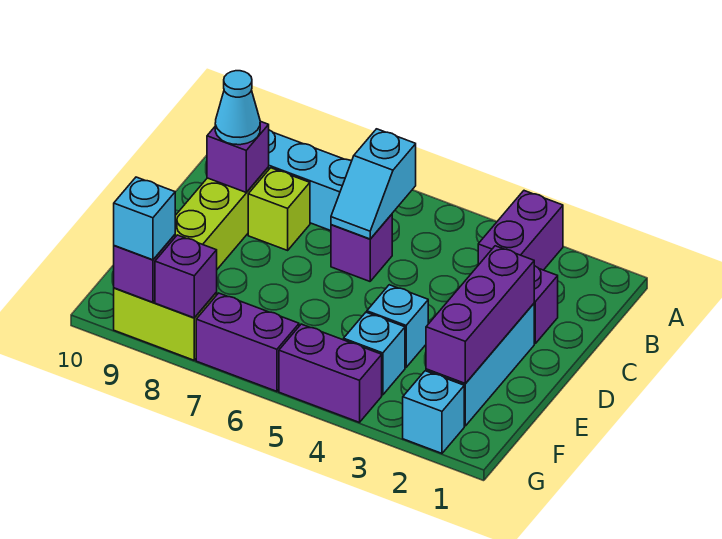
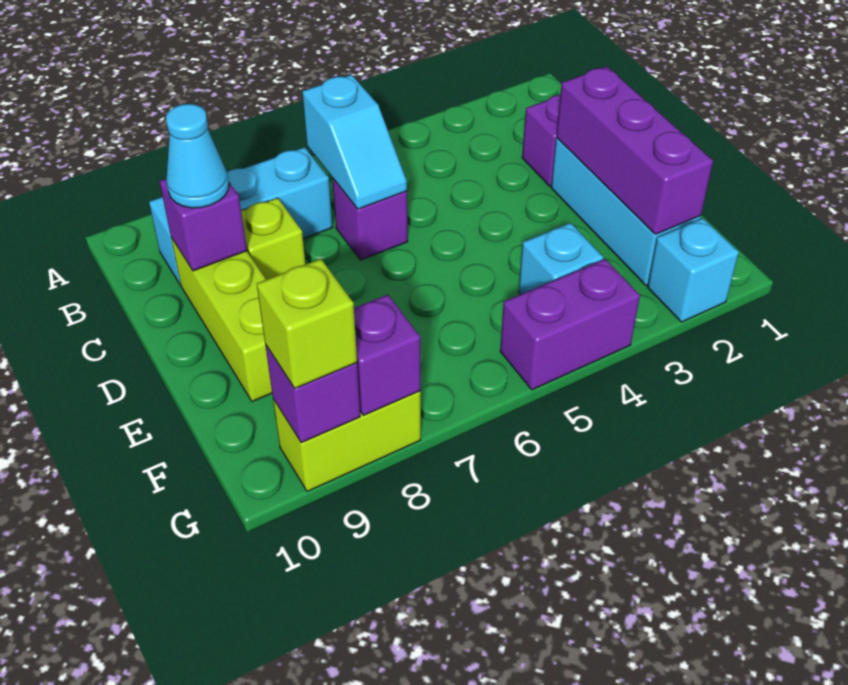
purple brick A3:B3 level 1 -> none
cyan brick E4 level 1 -> none
purple brick G6:G7 level 1 -> none
cyan brick G9 level 3 -> lime brick G9 level 3

